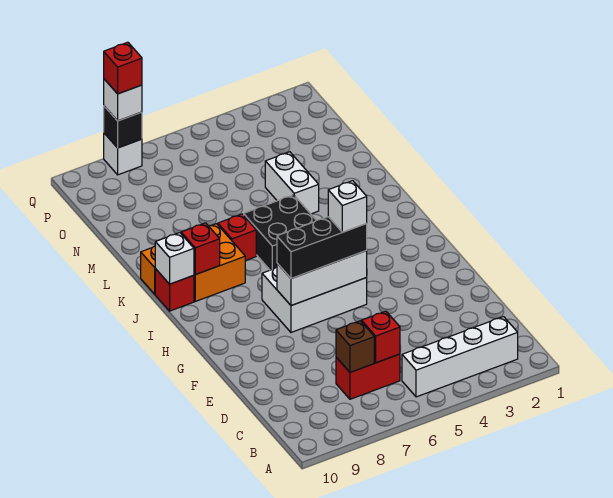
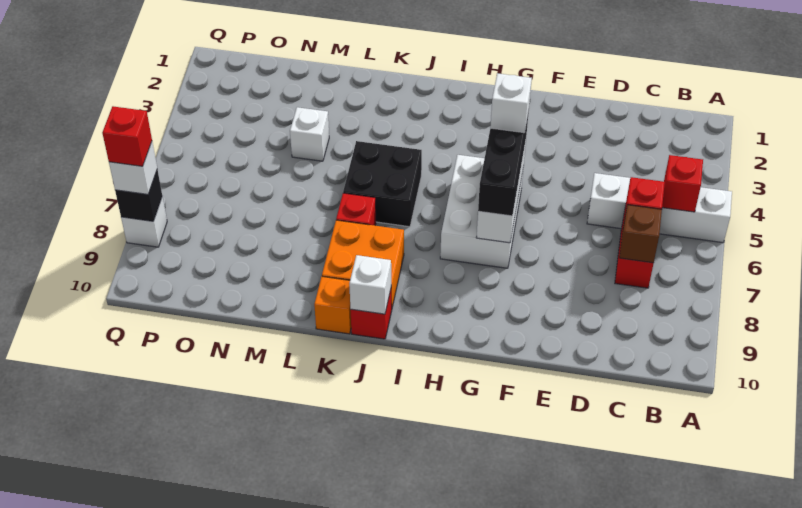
white brick B2:B5 level 1 -> white brick A5:D5 level 1
red brick J9 level 2 -> red brick B5 level 2
white brick L4:M4 level 1 -> white brick M4 level 1

